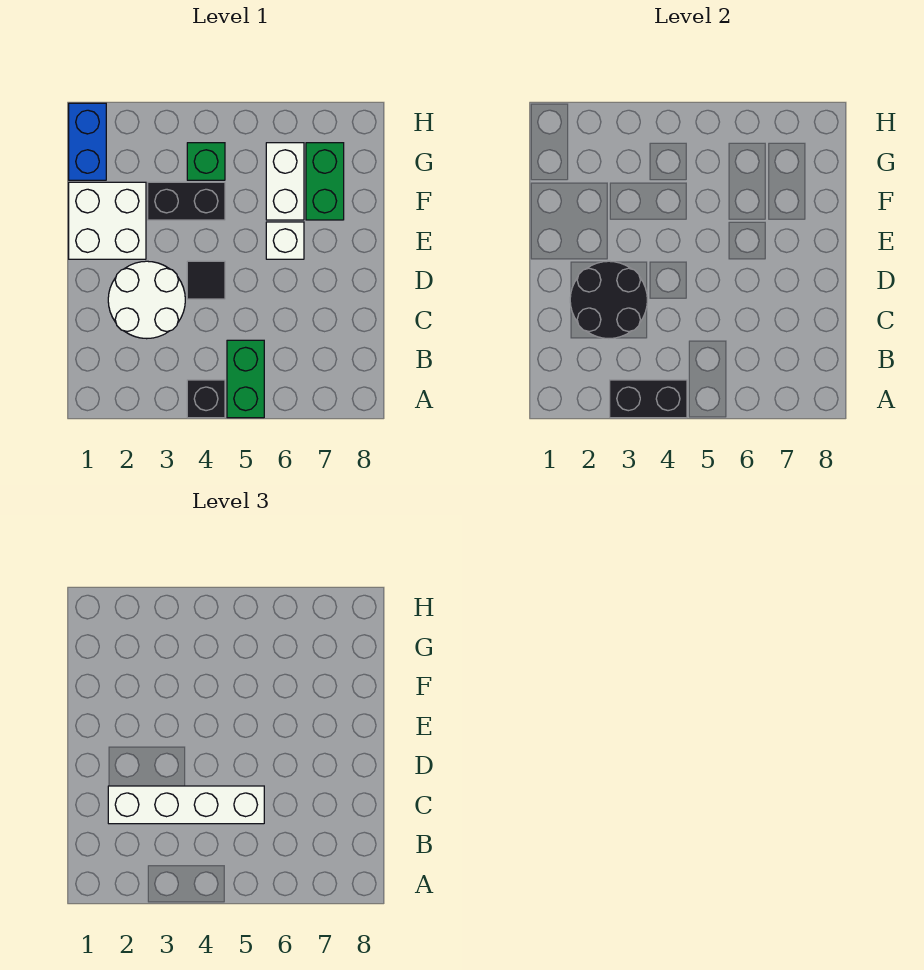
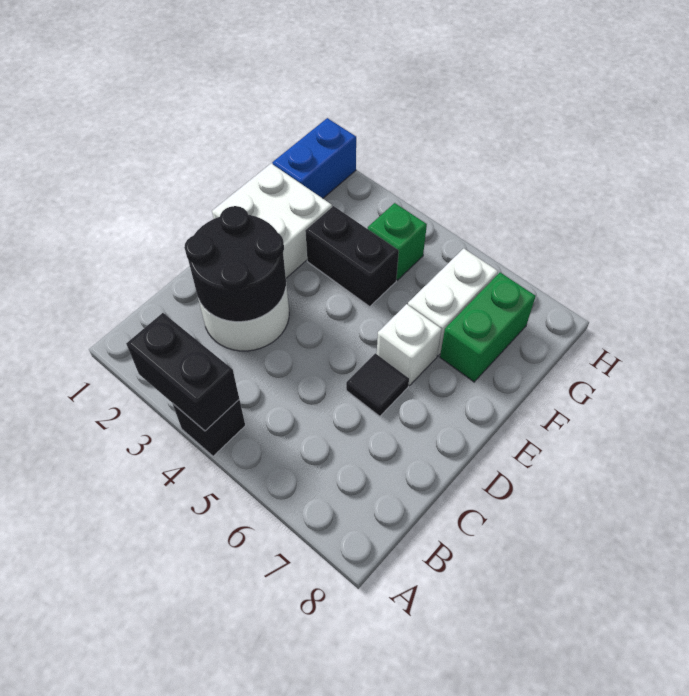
green brick A5:B5 level 1 -> none
white brick C2:C5 level 3 -> none
black tile D4 level 1 -> black tile D6 level 1

